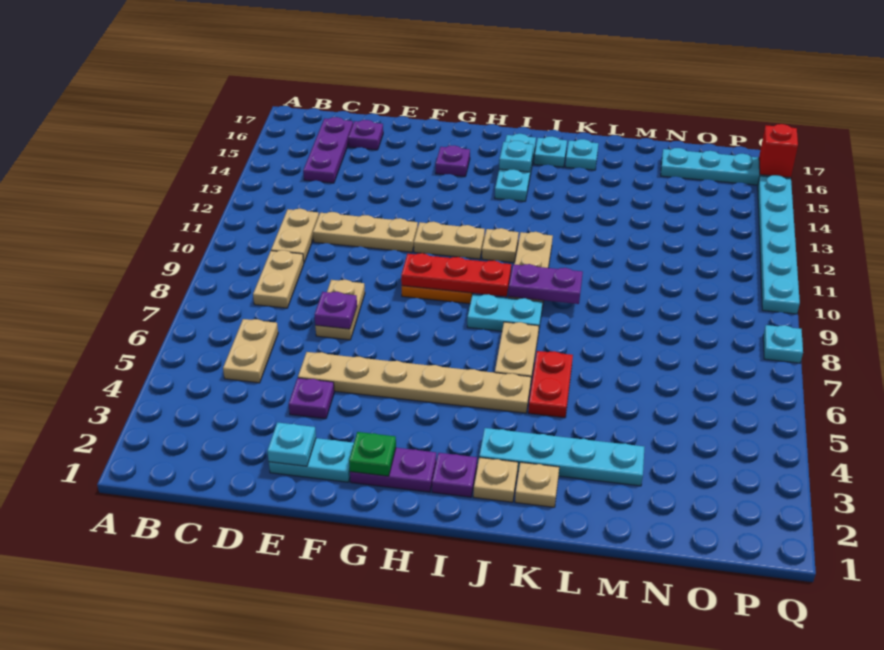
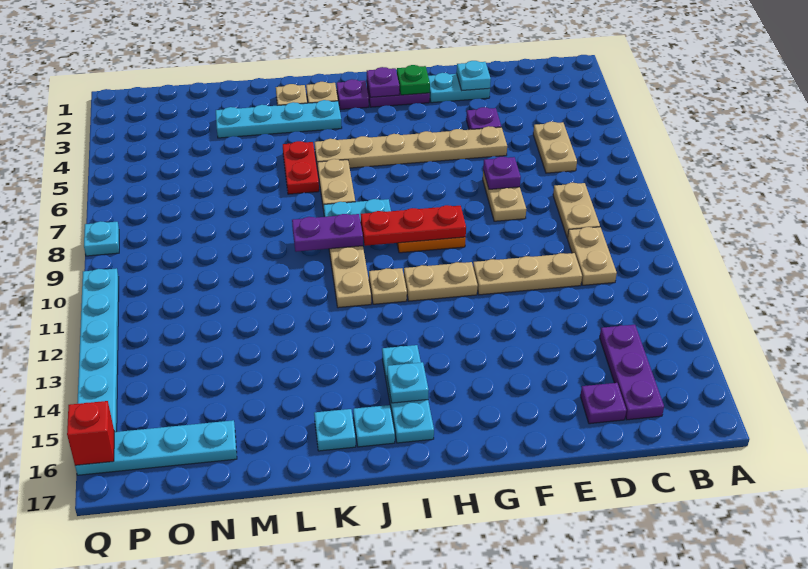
purple plate G15 level 1 -> purple plate H2 level 2

